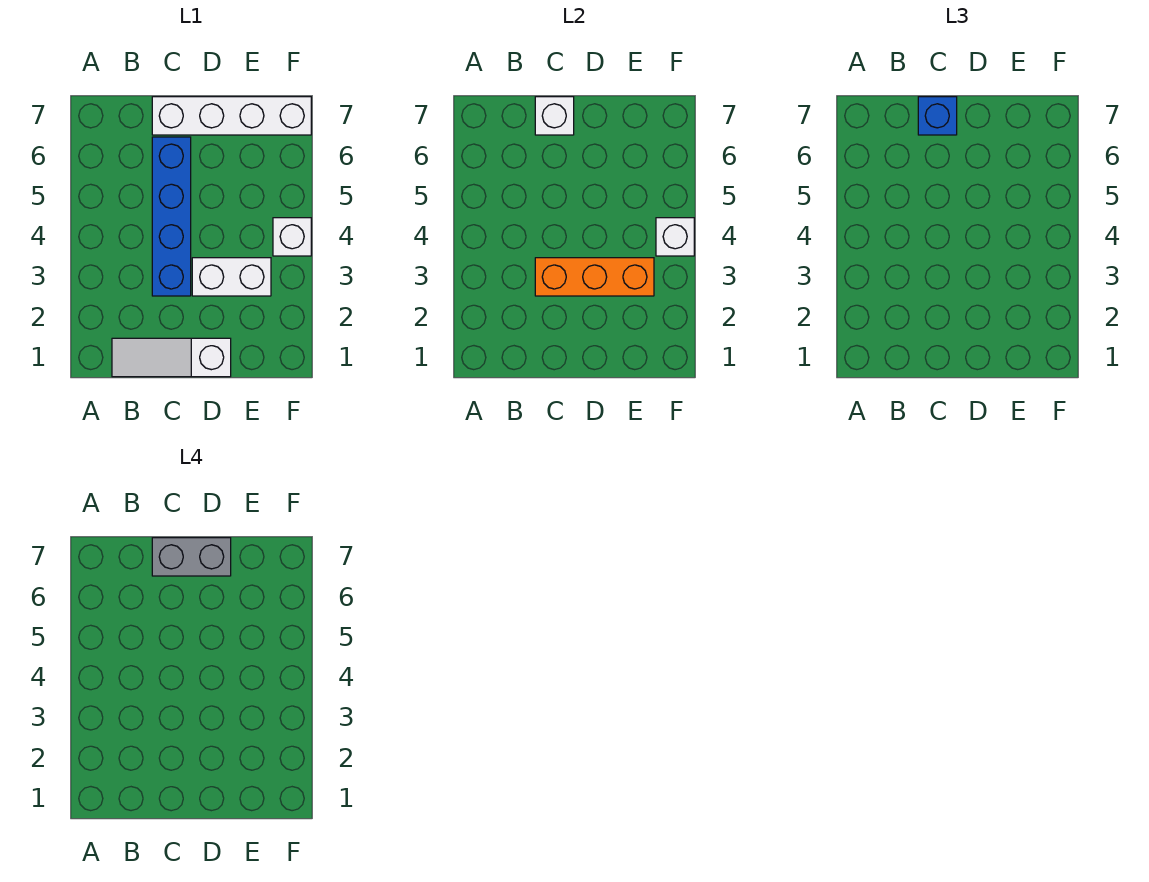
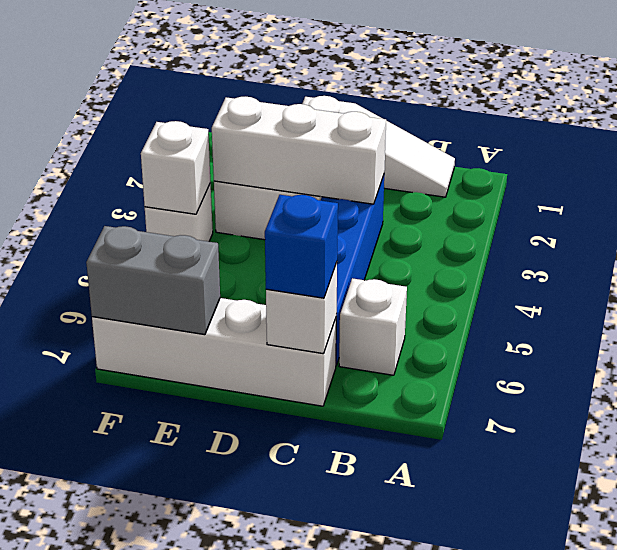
none -> white brick B6 level 1
orange brick C3:E3 level 2 -> white brick C3:E3 level 2
grey brick C7:D7 level 4 -> grey brick E7:F7 level 2

